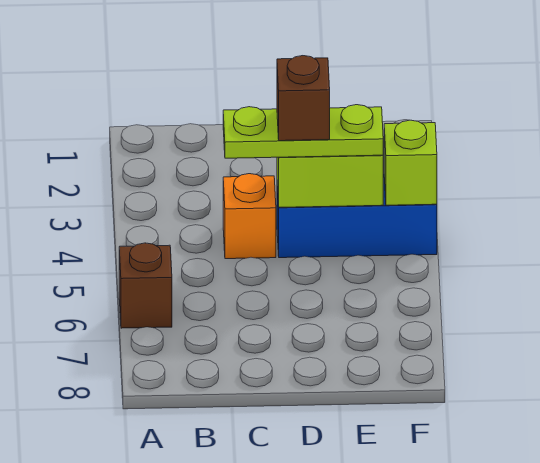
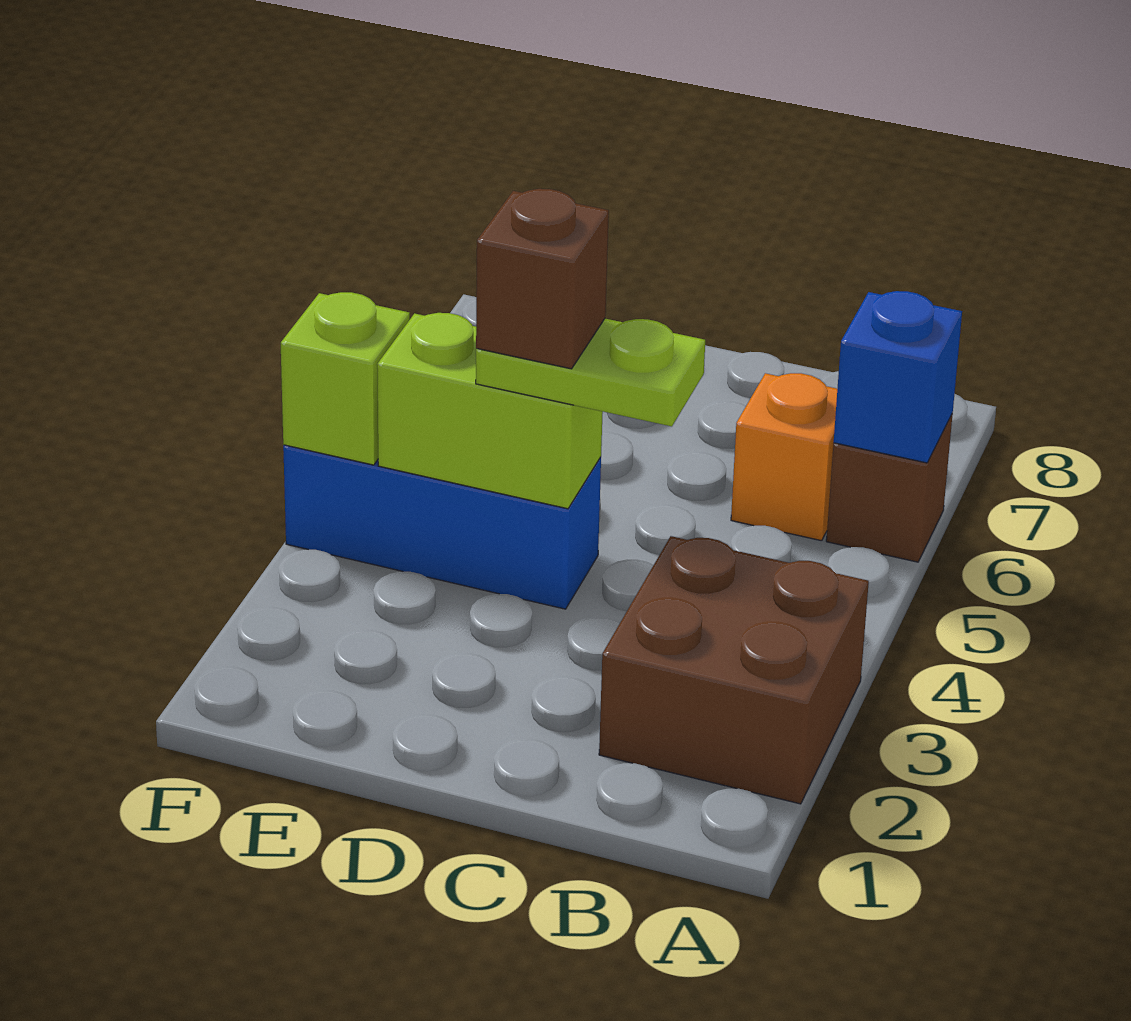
none -> brown brick A2:B3 level 1
none -> blue brick A6 level 2
orange brick C4 level 1 -> orange brick B6 level 1
lime plate C4:E4 level 3 -> lime plate C4:D4 level 3

